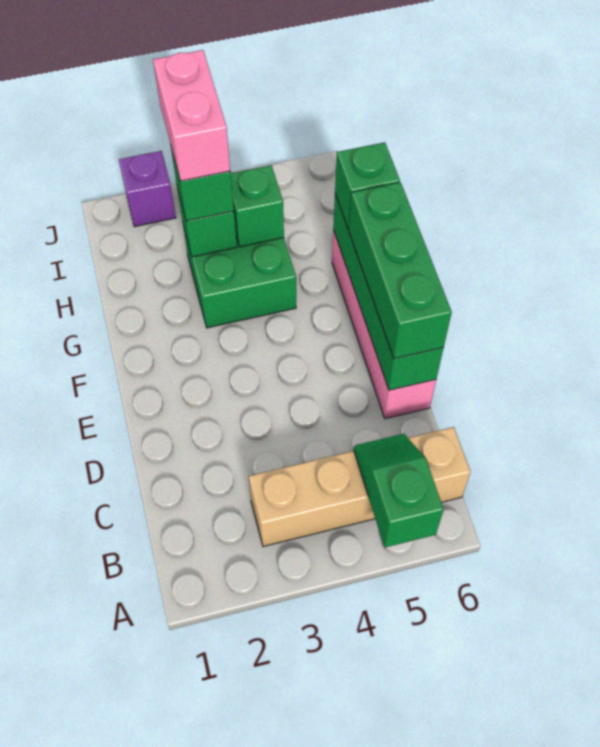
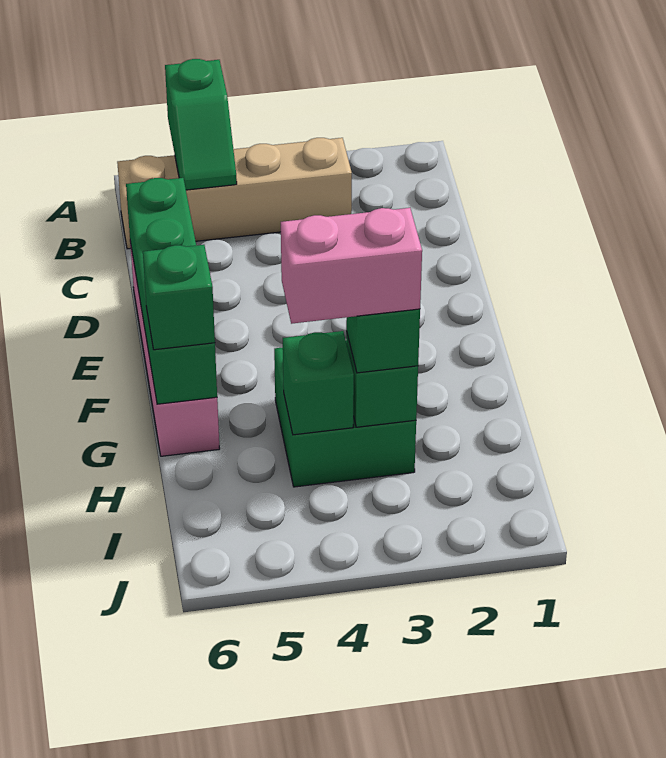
green brick D6:F6 level 3 -> none
pink brick H3:I3 level 4 -> pink brick H3:H4 level 4
purple brick J2 level 1 -> none

